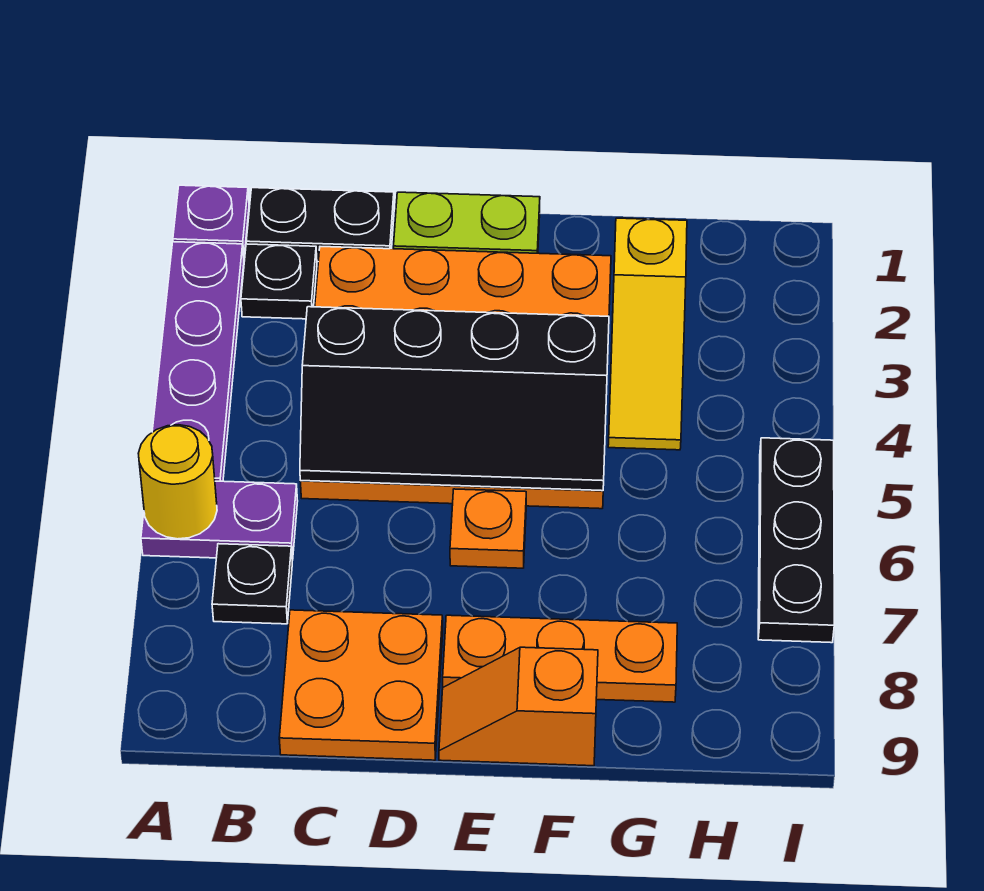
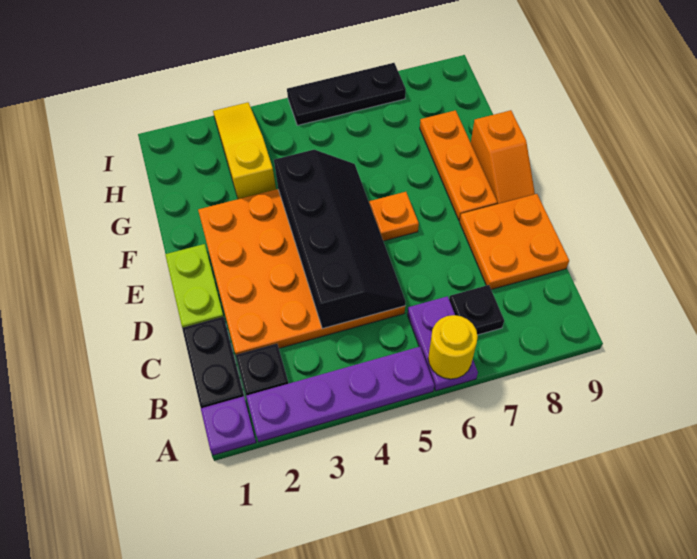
yellow slope G2:G4 level 1 top 2 -> yellow slope G3:I3 level 1 top G

